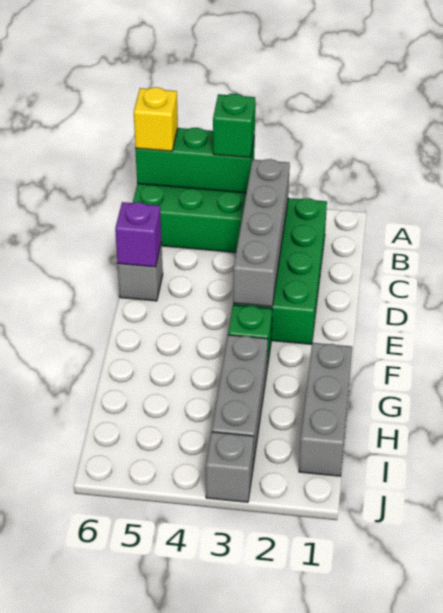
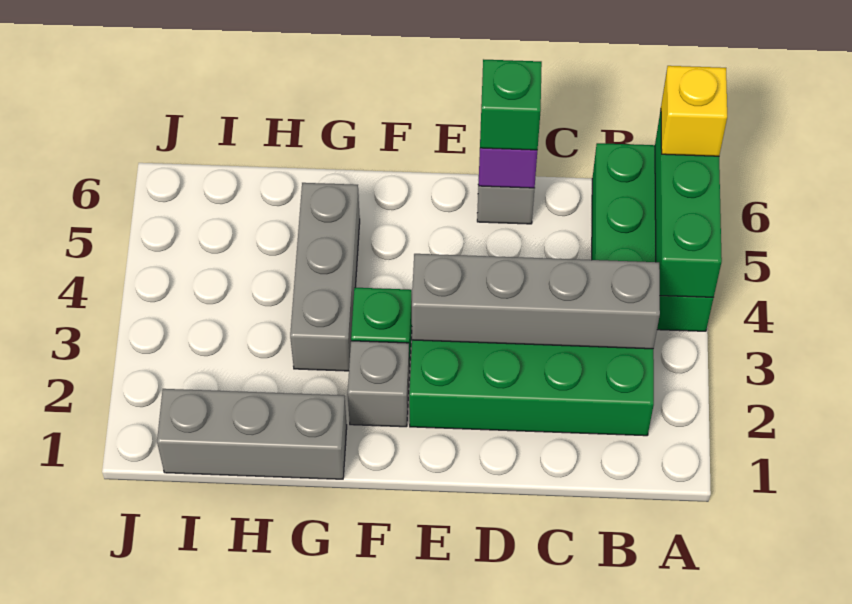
green brick A4 level 3 -> green brick D6 level 3
grey brick G3:I3 level 1 -> grey brick G3:G5 level 1
grey brick J3 level 1 -> grey brick F2 level 1

